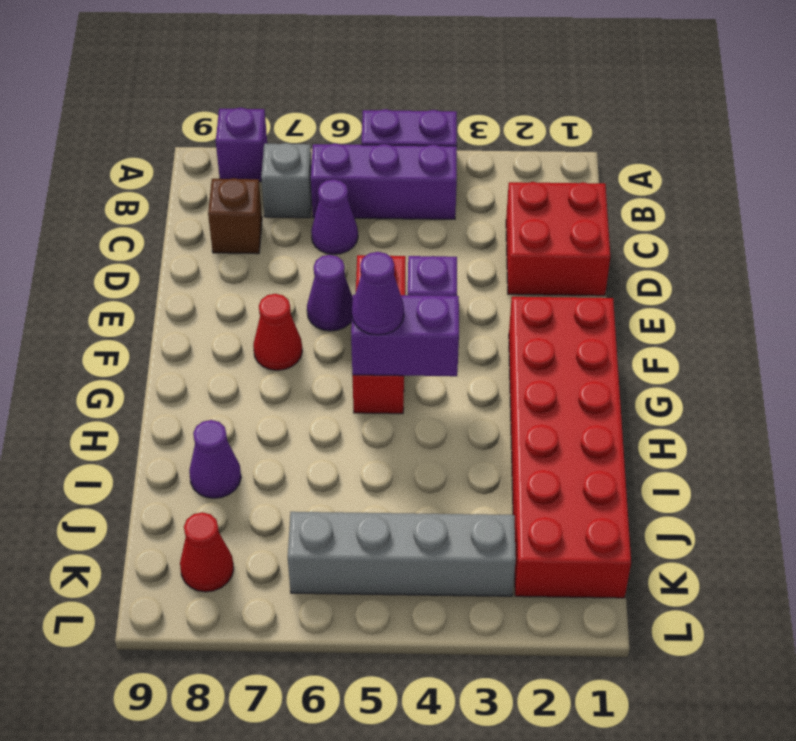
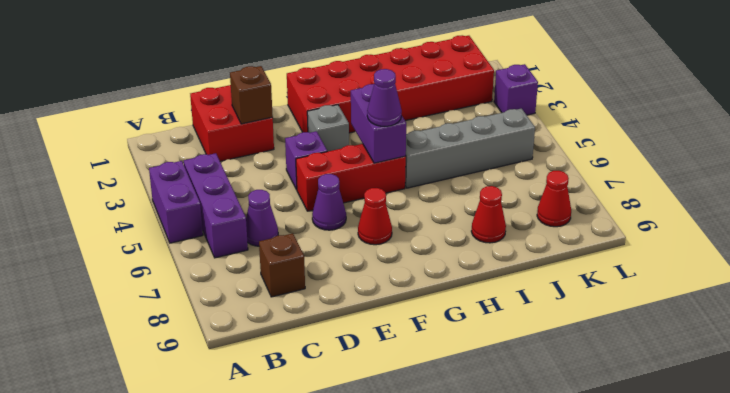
purple brick A8 level 1 -> purple brick L3 level 1
grey brick B7 level 1 -> grey brick F3 level 1
none -> brown brick D2 level 2
purple cone I8 level 1 -> red cone I8 level 1
grey brick K3:K6 level 1 -> grey brick H5:K5 level 1

